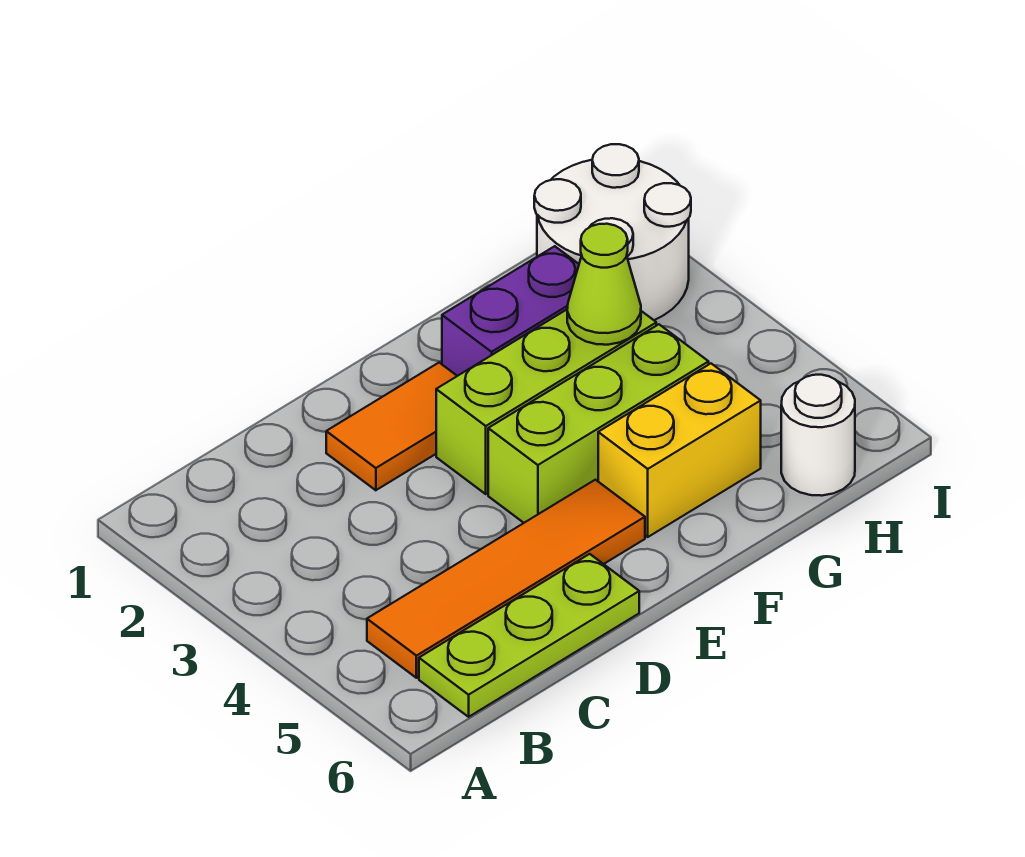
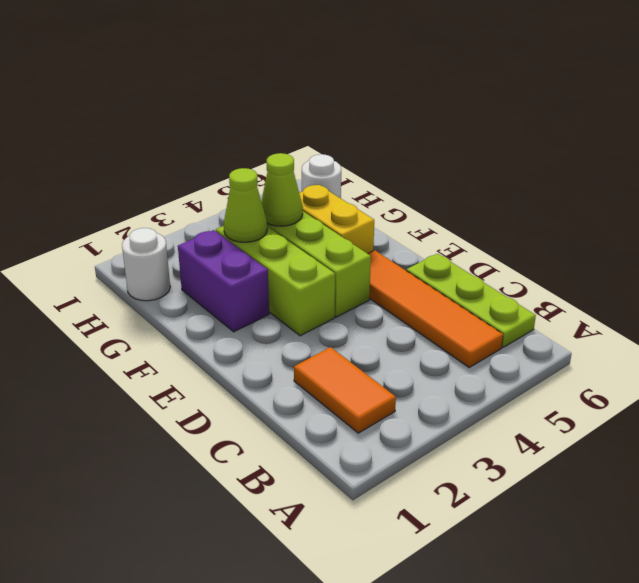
orange tile D2:E2 level 1 -> orange tile B2:C2 level 1
none -> lime cone G4 level 2
white round brick H1:I2 level 1 -> white round brick H1 level 1

